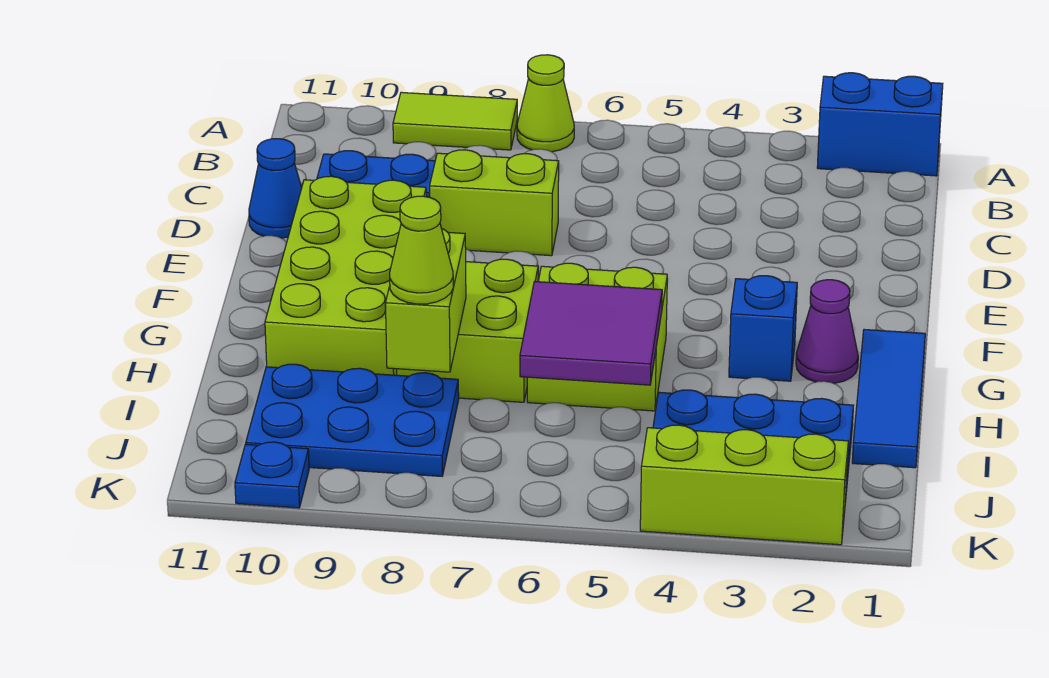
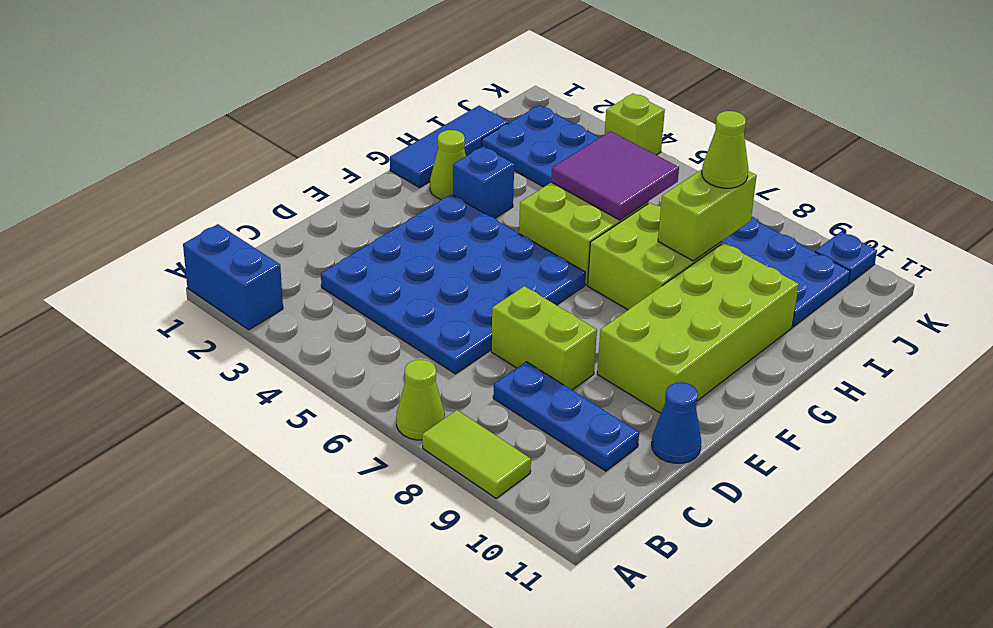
none -> blue plate C3:F6 level 1
purple cone G2 level 1 -> lime cone G2 level 1
lime brick K2:K4 level 1 -> lime brick K4 level 1

